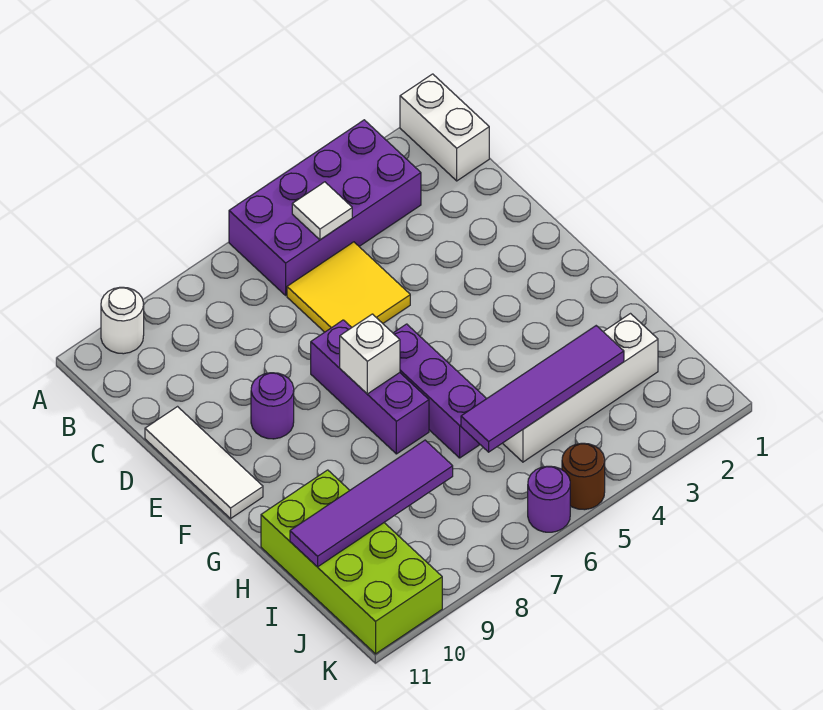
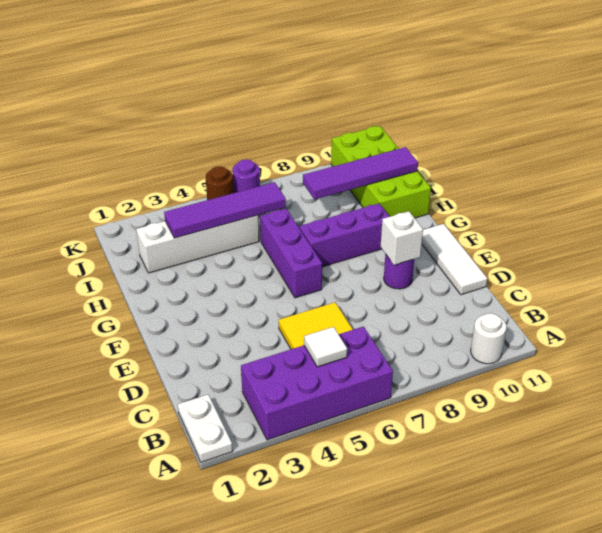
white brick A1:B1 level 1 -> white plate A1:B1 level 1
purple brick E7:G7 level 1 -> purple brick G7:G9 level 1
white brick F7 level 2 -> white brick E9 level 2

